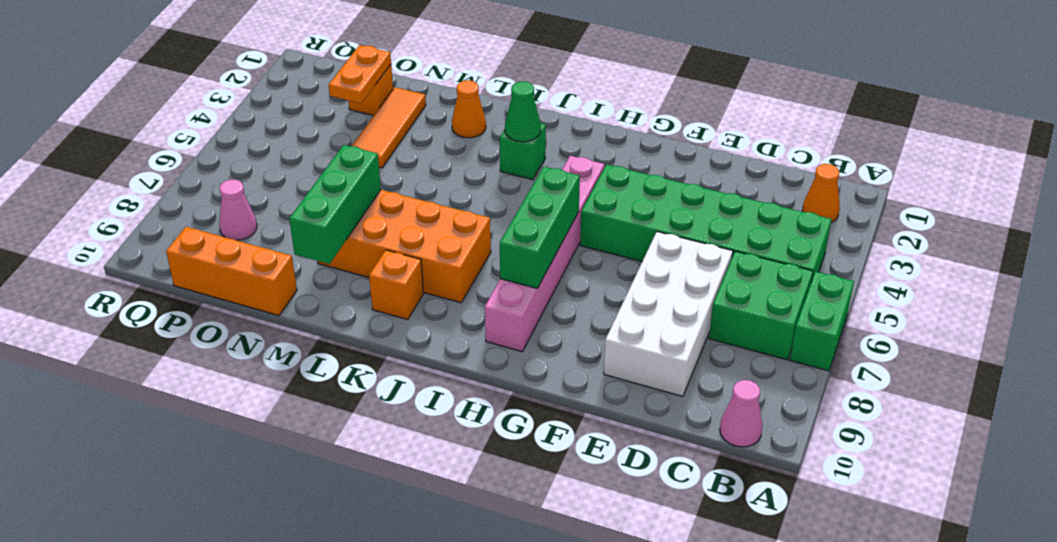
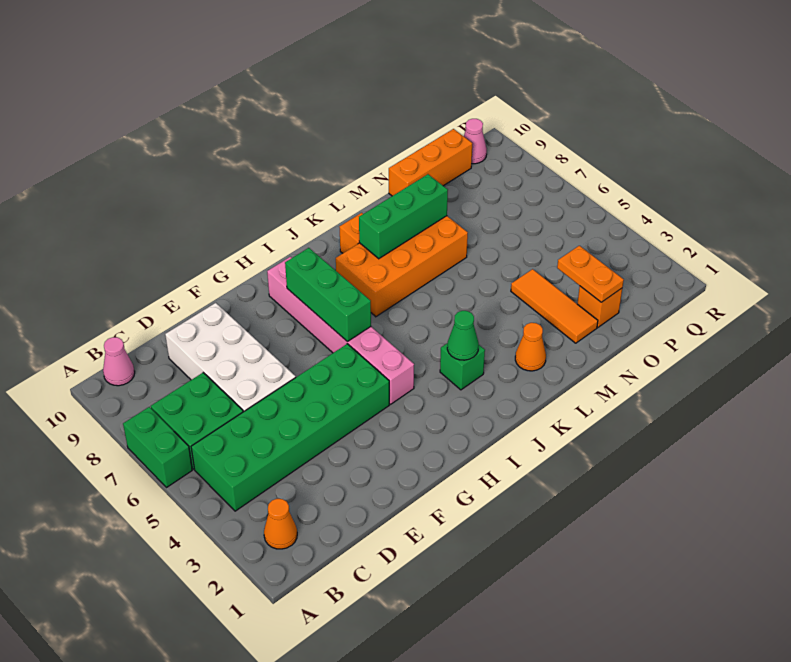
green brick M7:M9 level 2 -> green brick K8:M8 level 2
pink cone P8 level 1 -> pink cone Q10 level 1

